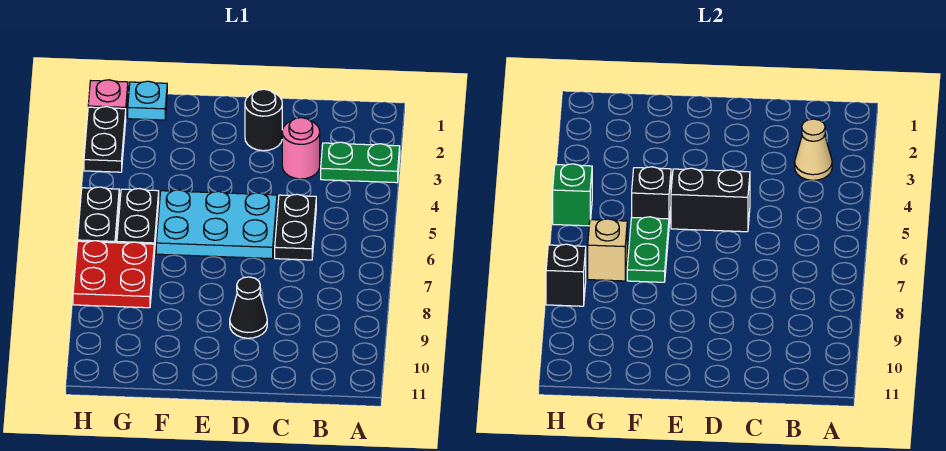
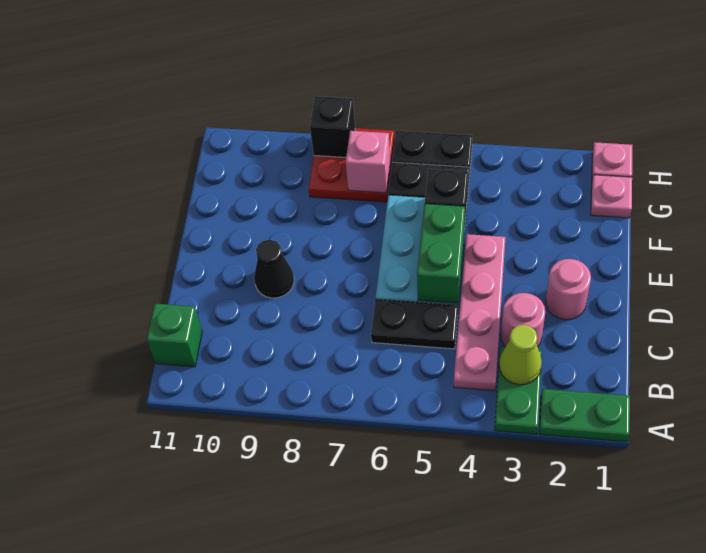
tan cone B3 level 2 -> lime cone B3 level 2
none -> pink plate B4:E4 level 1
black round brick D2 level 1 -> pink round brick D2 level 1
black brick D5:E5 level 2 -> green brick D5:E5 level 2
green plate F6:F7 level 2 -> green plate A1:A2 level 1
cyan plate G1 level 1 -> pink plate G1 level 1
tan brick G7 level 2 -> pink brick G7 level 2
black plate H2:H3 level 1 -> none
green brick H5 level 2 -> green brick B11 level 1

